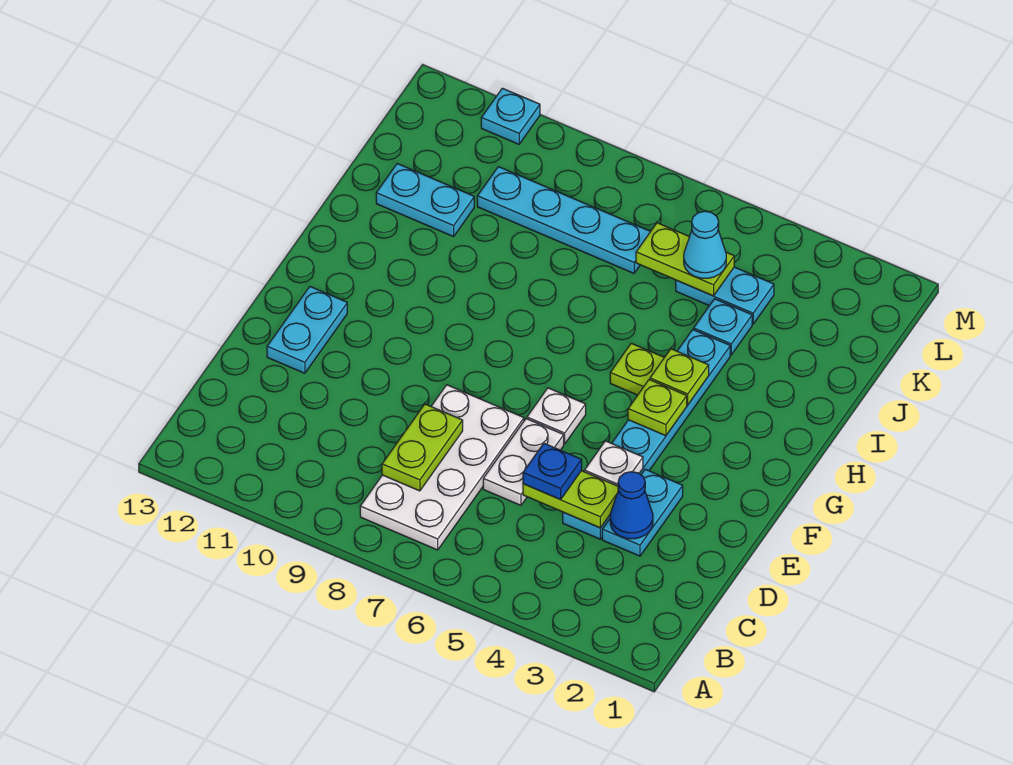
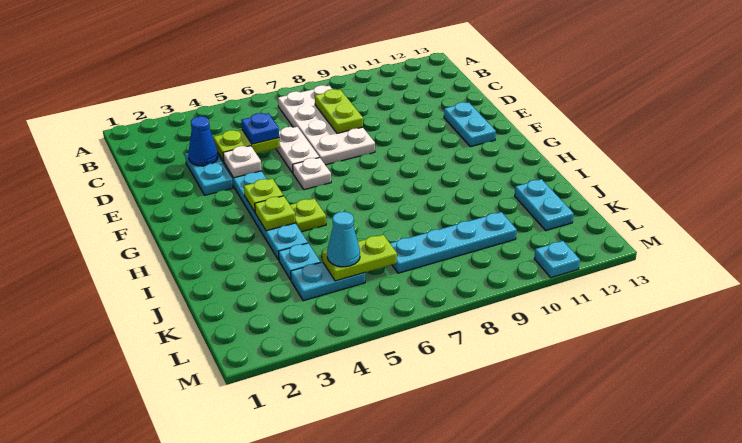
cyan plate J11:J12 level 1 -> cyan plate J12:K12 level 1

